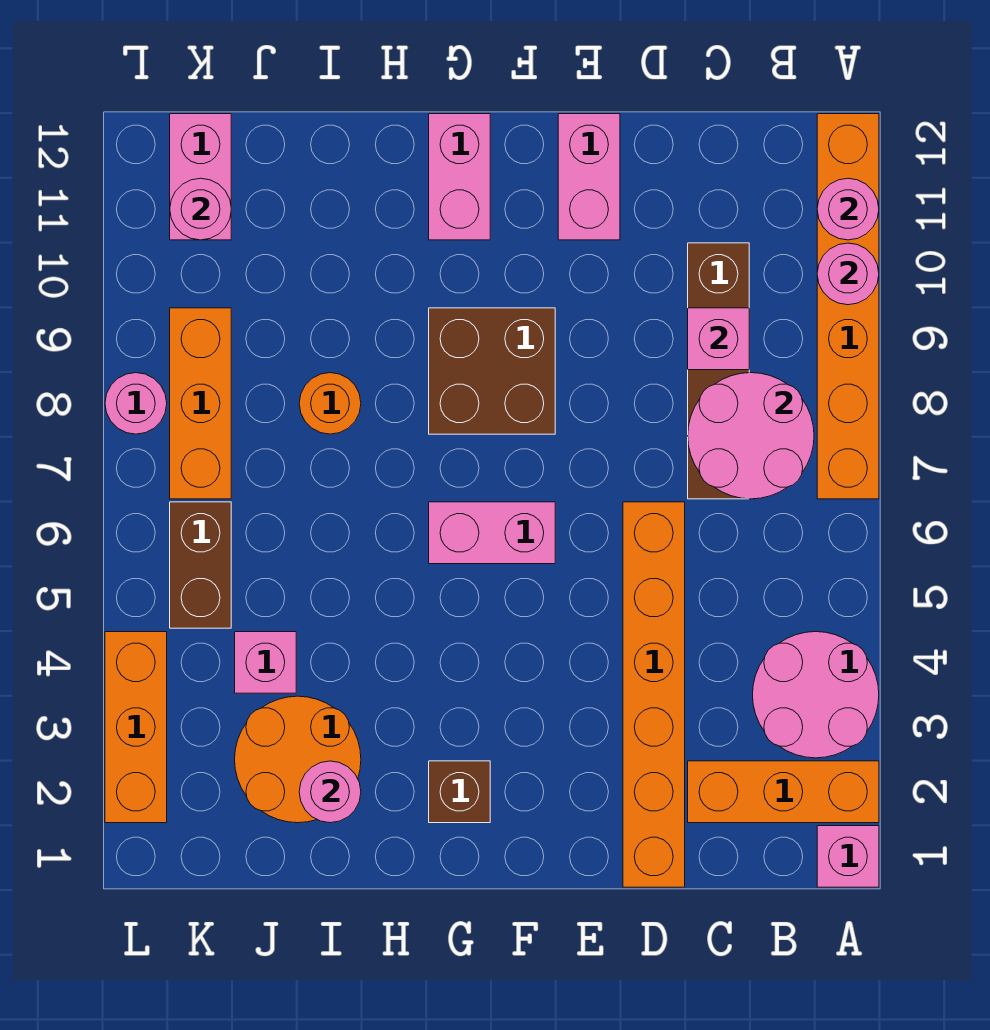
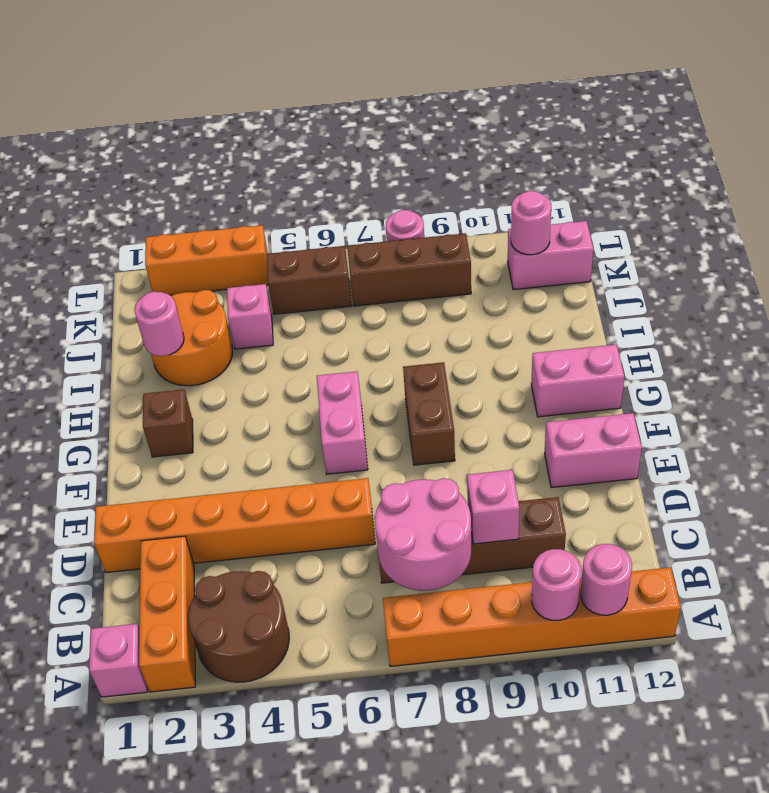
pink round brick A3:B4 level 1 -> brown round brick A3:B4 level 1
brown brick F8:G9 level 1 -> brown brick F8:G8 level 1
orange round brick I8 level 1 -> none
orange brick K7:K9 level 1 -> brown brick K7:K9 level 1

